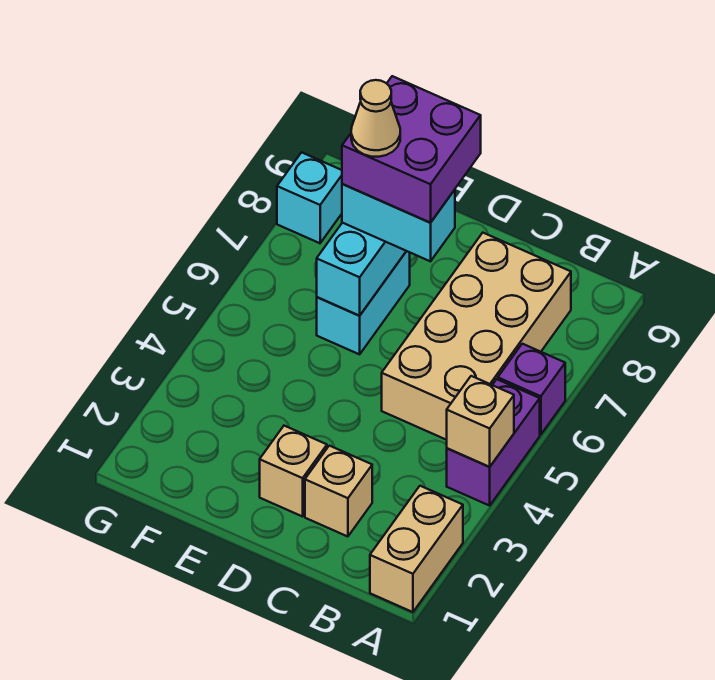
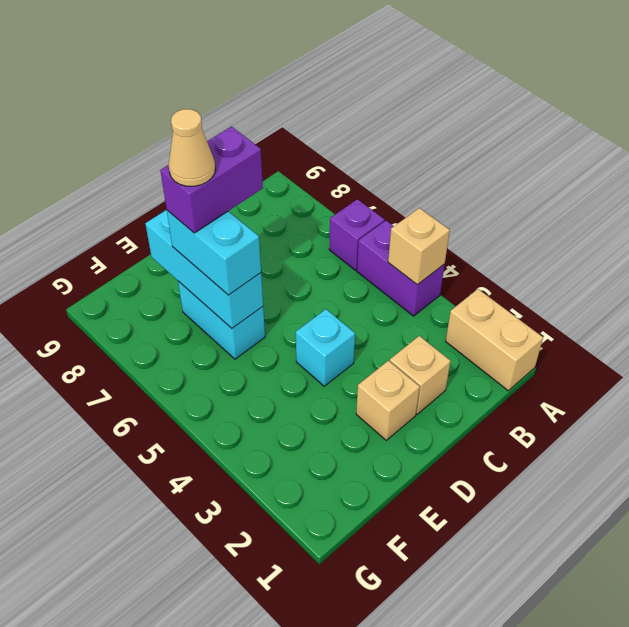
tan brick B5:C8 level 1 -> none
cyan brick D7:E7 level 3 -> cyan brick E6:E7 level 3
purple brick D7:E8 level 4 -> purple brick D7:E7 level 4
cyan brick G8 level 1 -> cyan brick D4 level 1

